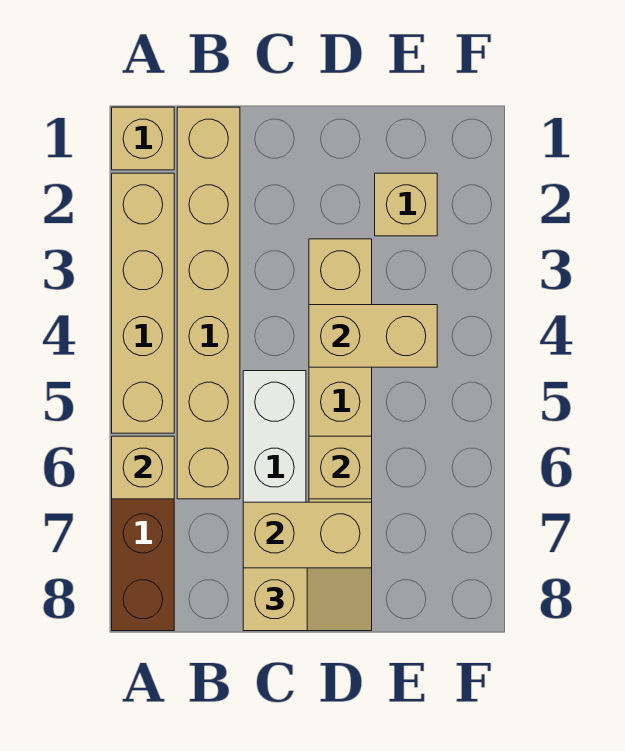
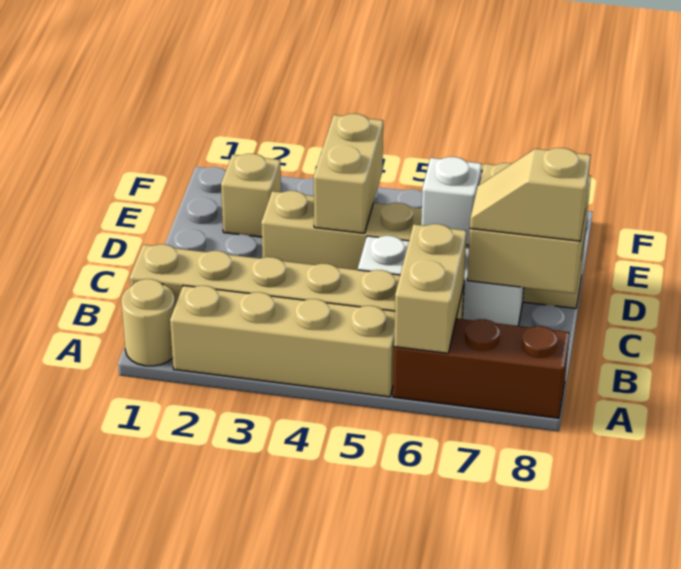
tan brick A1 level 1 -> tan round brick A1 level 1
tan brick A6 level 2 -> tan brick A6:B6 level 2
tan slope C8:D8 level 3 top C -> tan slope C7:C8 level 3 top 8
tan brick D6 level 2 -> white brick D6 level 2

